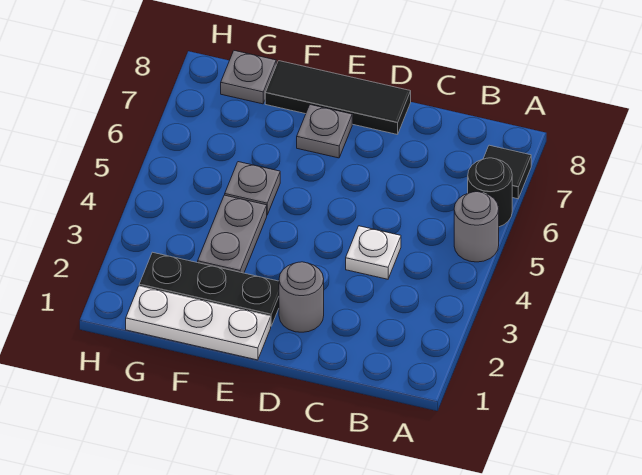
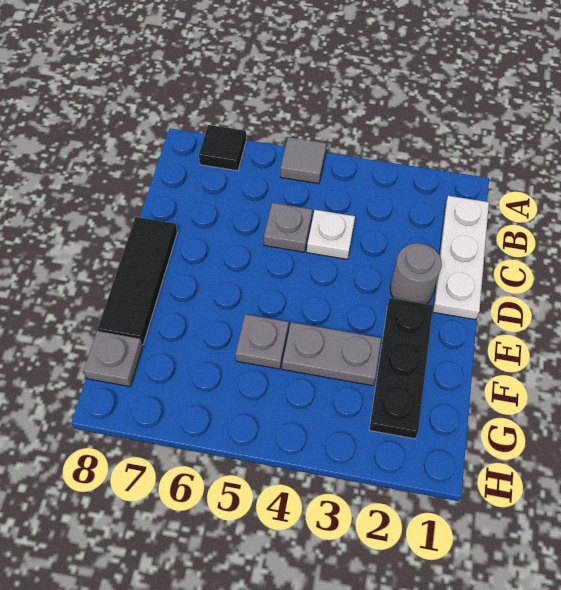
grey round brick A5 level 1 -> grey tile A5 level 1
black round brick A6 level 1 -> none
white plate E1:G1 level 1 -> white plate B1:D1 level 1
grey plate E7 level 1 -> grey plate C5 level 1

